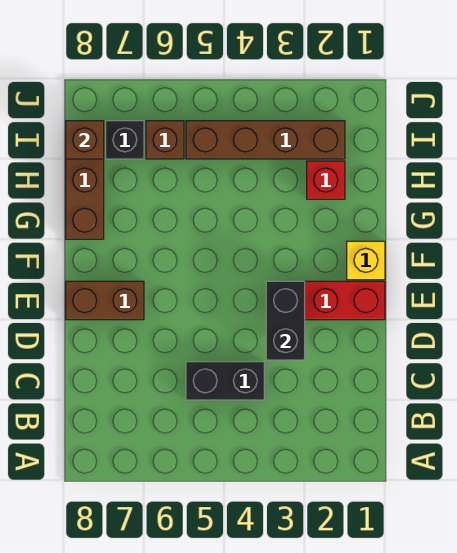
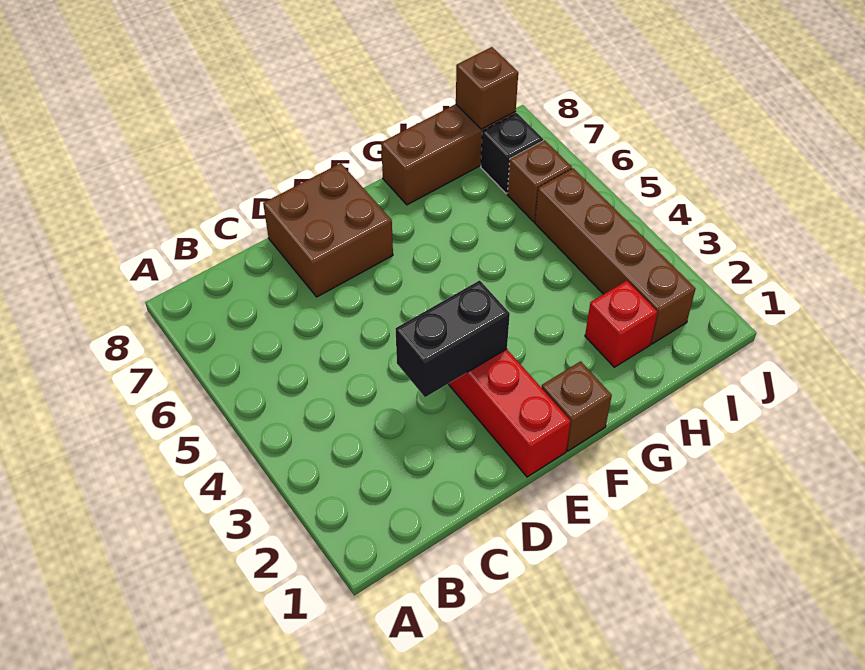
black brick C4:C5 level 1 -> none
brown brick E7:E8 level 1 -> brown brick D7:E8 level 1
yellow brick F1 level 1 -> brown brick F1 level 1

